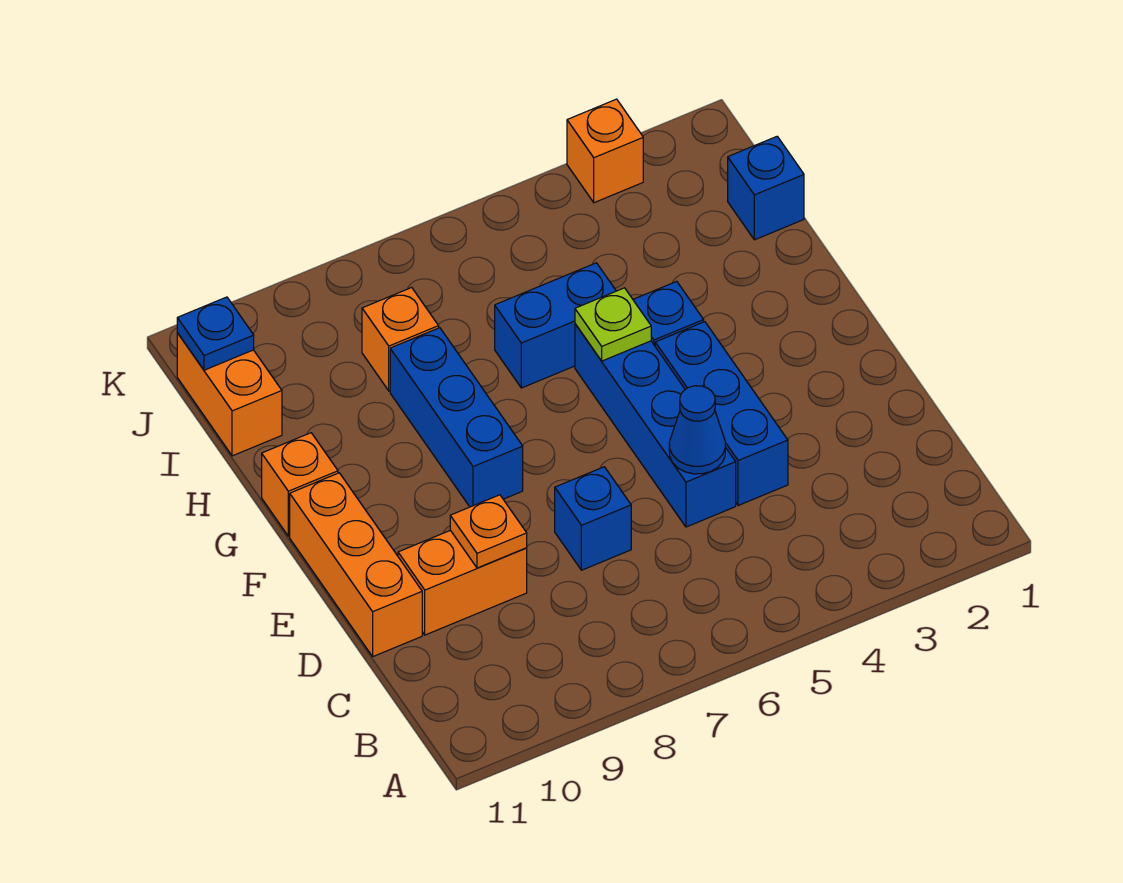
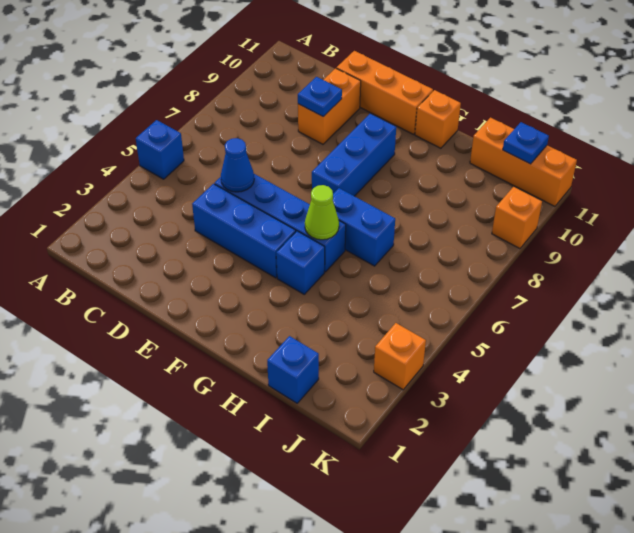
blue brick D7 level 1 -> blue brick A5 level 1
orange plate D9 level 2 -> blue plate D9 level 2
blue brick F8:H8 level 1 -> blue brick F7:F9 level 1
lime plate G5 level 2 -> lime cone G5 level 2
blue brick H5:H6 level 1 -> blue brick G6:H6 level 1
orange brick I8 level 1 -> orange brick K9 level 1
orange brick I11:J11 level 1 -> orange brick I11:K11 level 1

